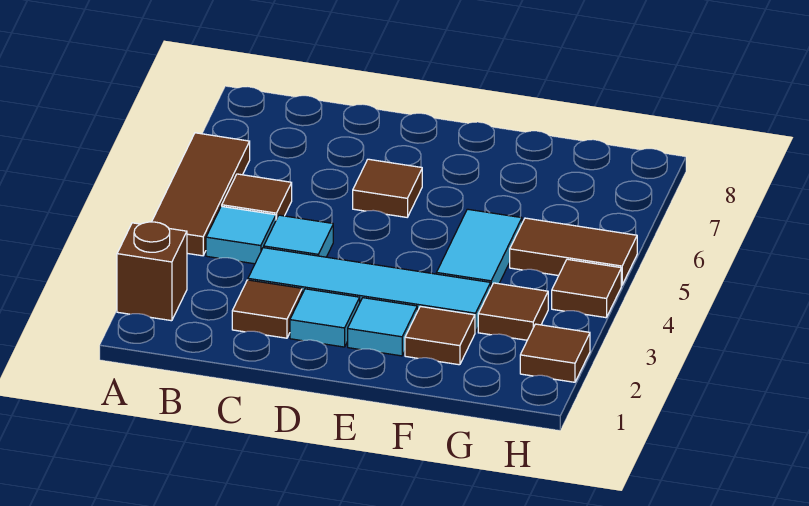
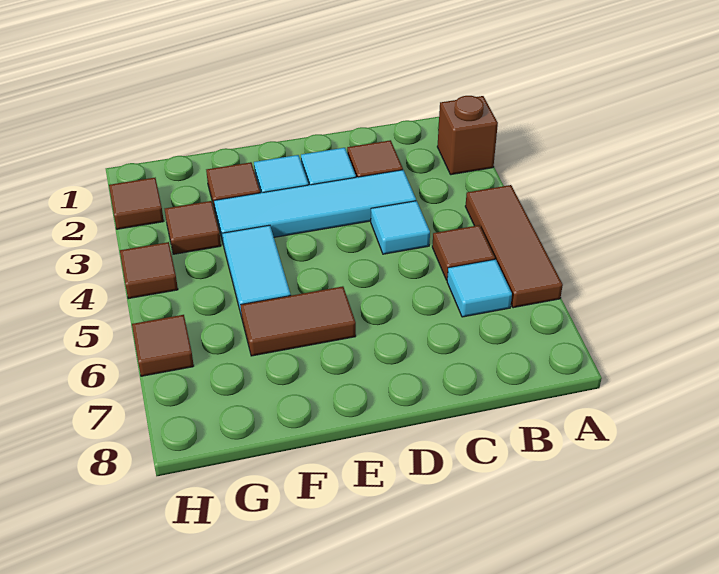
cyan tile B4 level 1 -> cyan tile B6 level 1
brown tile D6 level 1 -> brown tile H6 level 1
brown tile G5:H5 level 1 -> brown tile E6:F6 level 1

